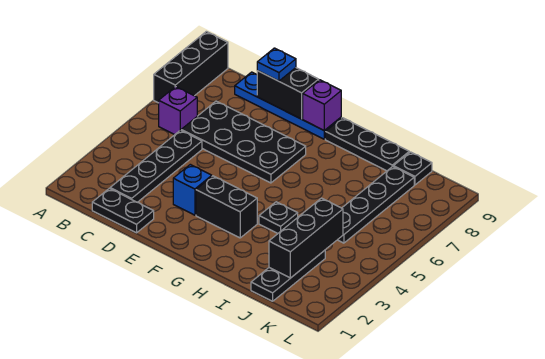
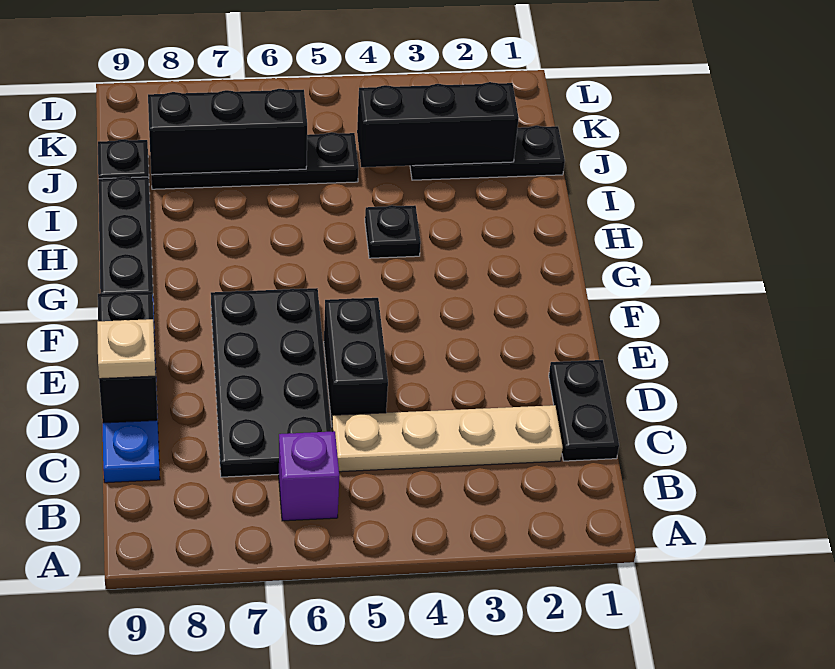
black brick A7:A9 level 1 -> black brick J6:J8 level 2
black plate C2:C5 level 1 -> tan plate C2:C5 level 1
blue plate D9 level 3 -> tan plate D9 level 3
blue brick E3 level 1 -> none
black brick F3:G3 level 1 -> black brick D5:E5 level 1
purple brick F9 level 2 -> none

